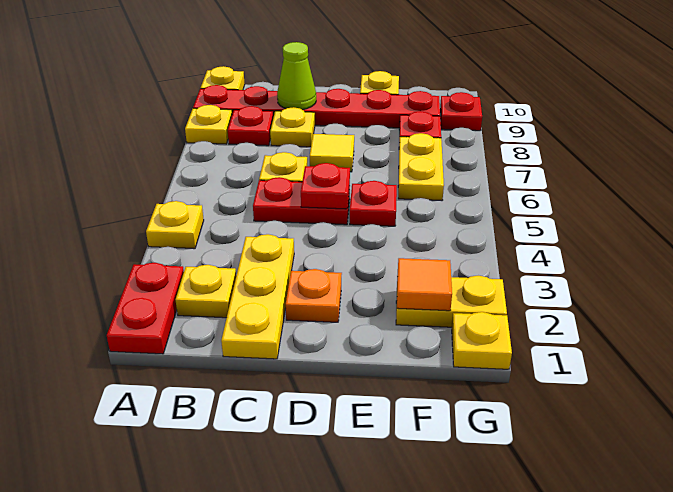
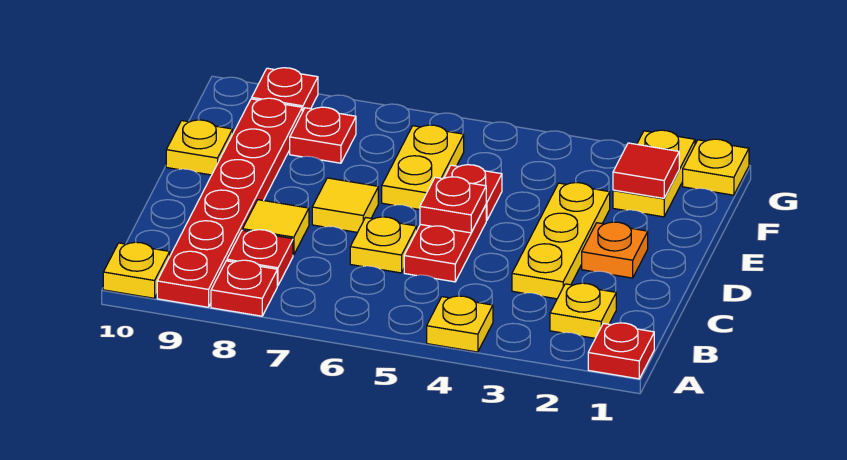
red plate A1:A2 level 1 -> red plate A1 level 1
yellow plate A8 level 1 -> red plate A8 level 1
yellow plate C1:C3 level 1 -> yellow plate C3:E3 level 1
yellow plate C8 level 1 -> yellow tile C8 level 1
lime cone C9 level 2 -> none
orange tile F2 level 2 -> red tile F2 level 2
yellow plate F6:F7 level 1 -> yellow plate E6:F6 level 1

